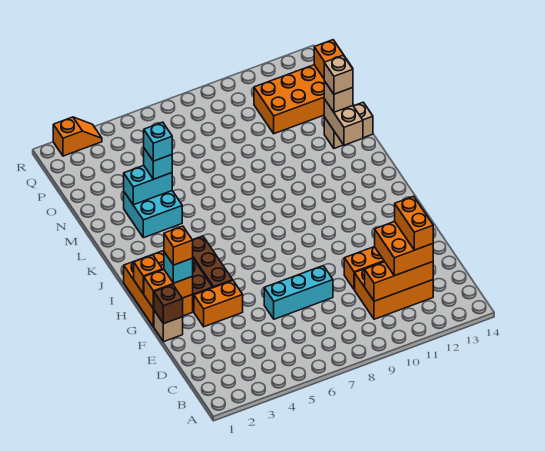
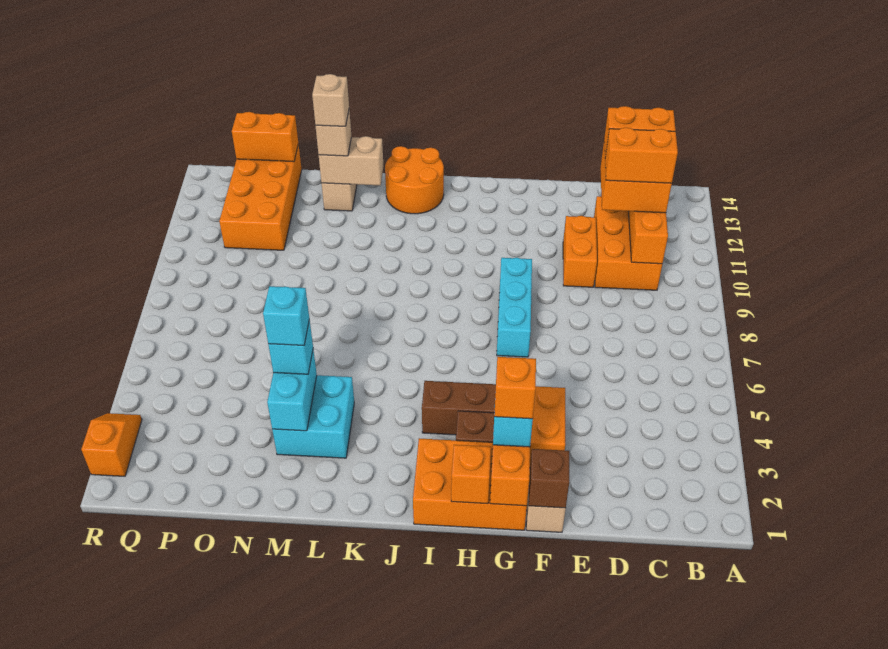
none -> orange brick C11:D11 level 4
cyan brick E6:E8 level 1 -> cyan brick G7:G9 level 1
none -> orange round brick J13:K14 level 1

